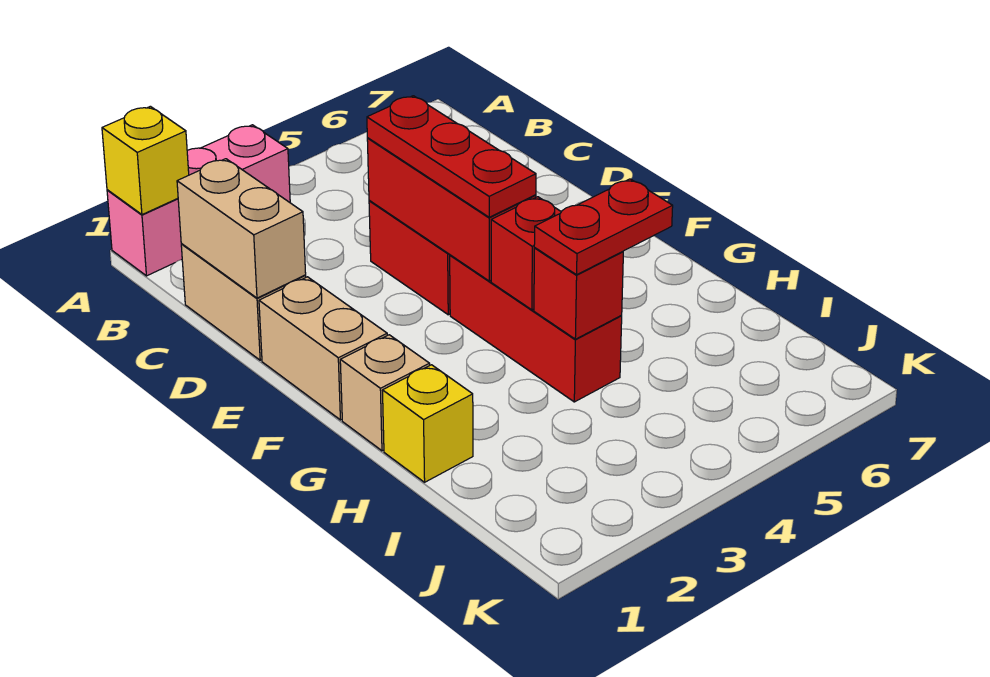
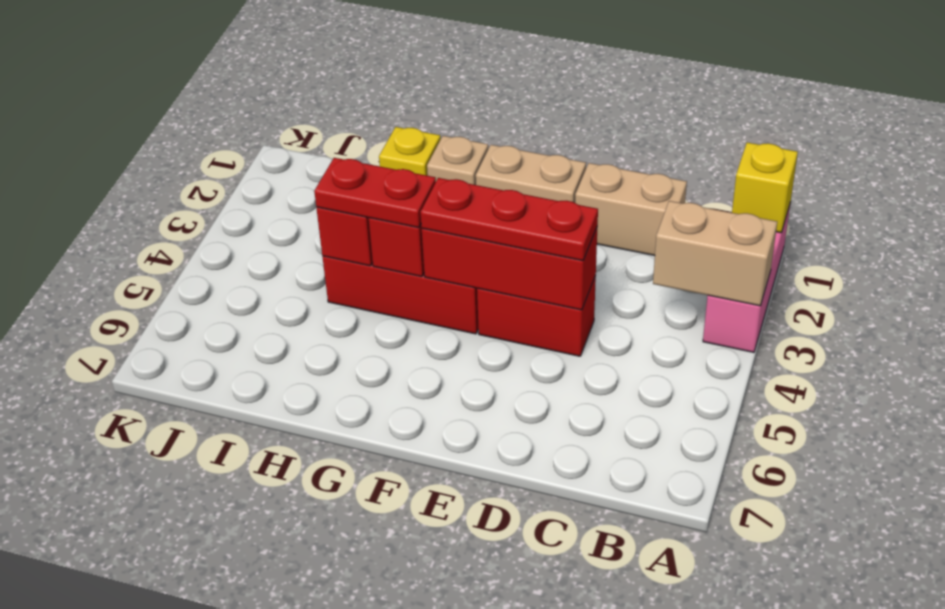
tan brick C1:D1 level 2 -> tan brick A3:B3 level 2
red plate H4:H5 level 3 -> red plate G4:H4 level 3

